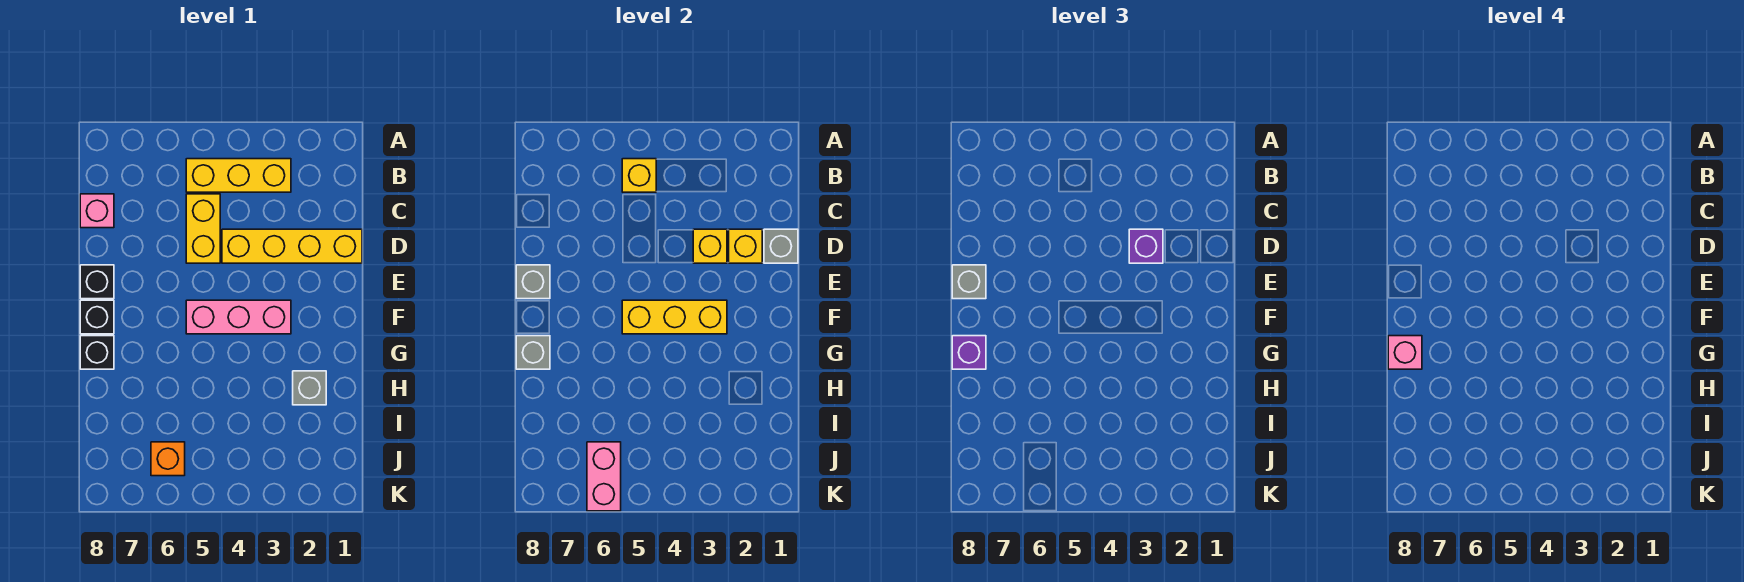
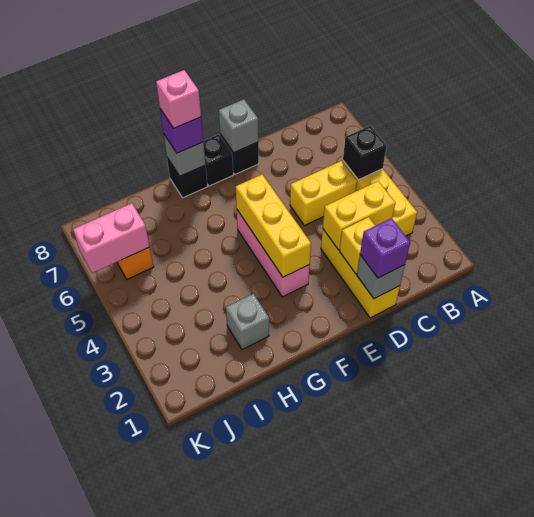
yellow brick B5 level 2 -> black brick B5 level 2
pink brick C8 level 1 -> none
yellow brick D1:D4 level 1 -> yellow brick D1:D3 level 1
yellow brick D3 level 2 -> yellow brick C3:D3 level 2
purple brick D3 level 3 -> purple brick D1 level 3
grey brick E8 level 3 -> none

